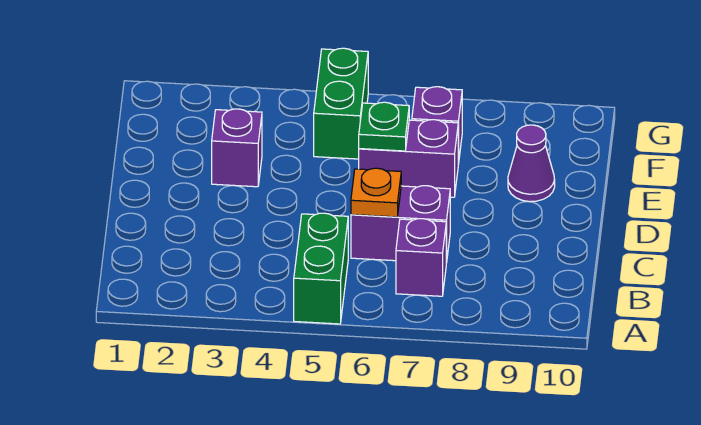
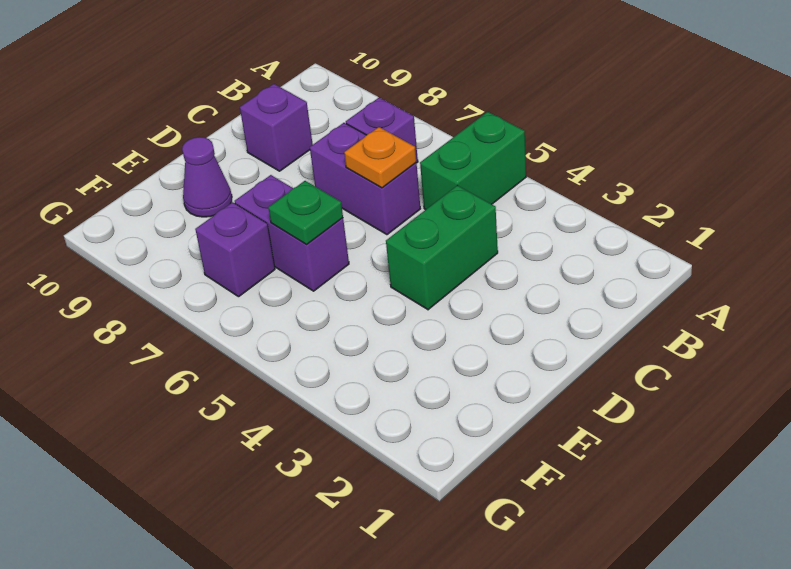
purple brick E3 level 1 -> purple brick C9 level 1
green brick F5:G5 level 1 -> green brick C4:D4 level 1

